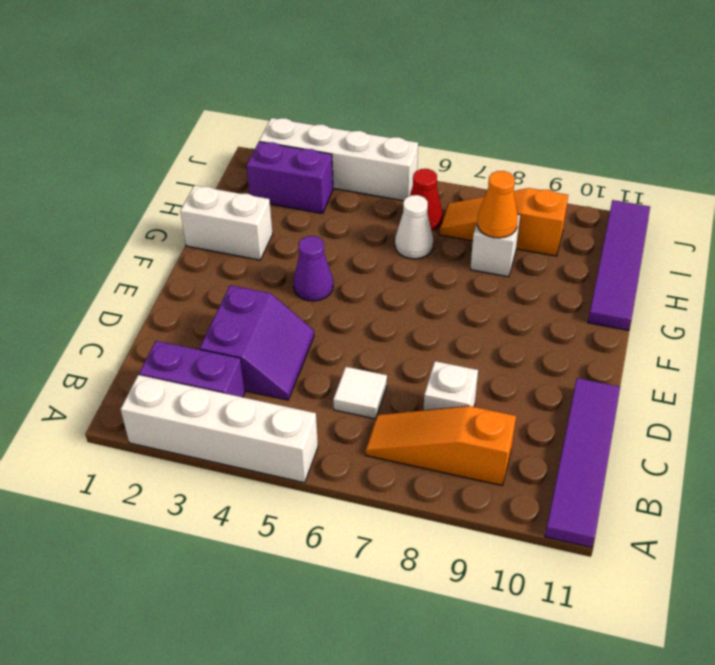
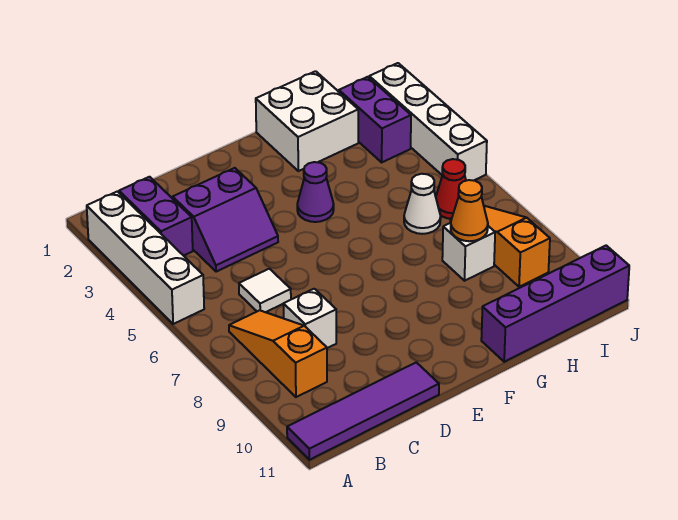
white brick G1:G2 level 1 -> white brick G1:H2 level 1
purple tile G11:J11 level 1 -> purple brick G11:J11 level 1

